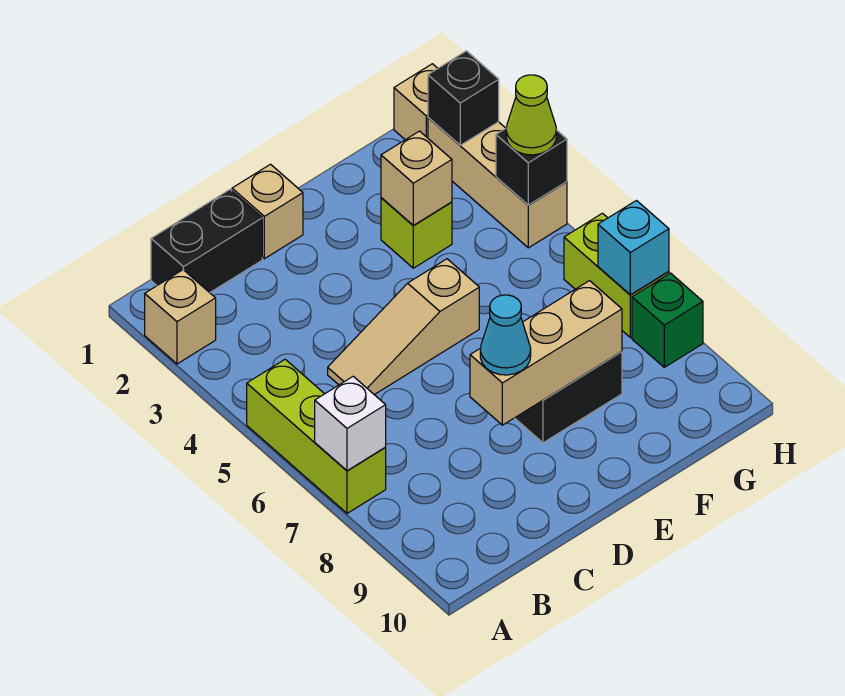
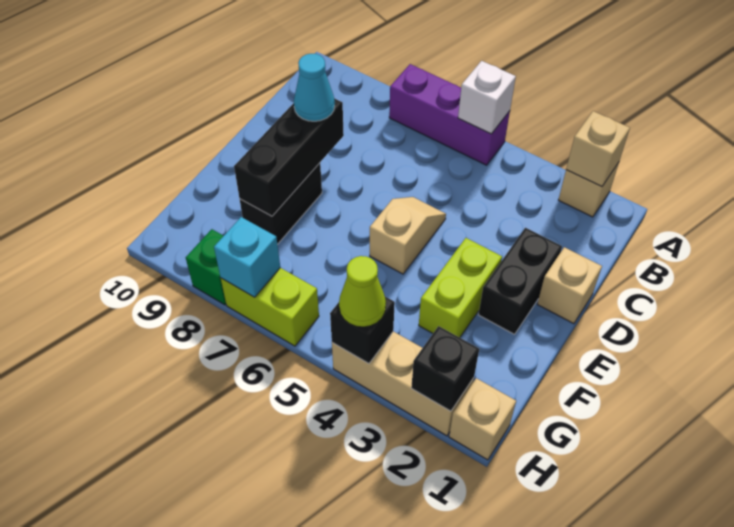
lime brick A5:A7 level 1 -> purple brick A5:A7 level 1
white brick A7 level 2 -> white brick A5 level 2
black brick B1:C1 level 1 -> black brick D2:E2 level 1
tan slope C5:E5 level 1 top E -> tan slope D5:E5 level 1 top E
tan brick D8:F8 level 2 -> black brick D8:F8 level 2
lime brick F3 level 1 -> lime brick E3:F3 level 1
tan brick F3 level 2 -> tan brick A2 level 2

